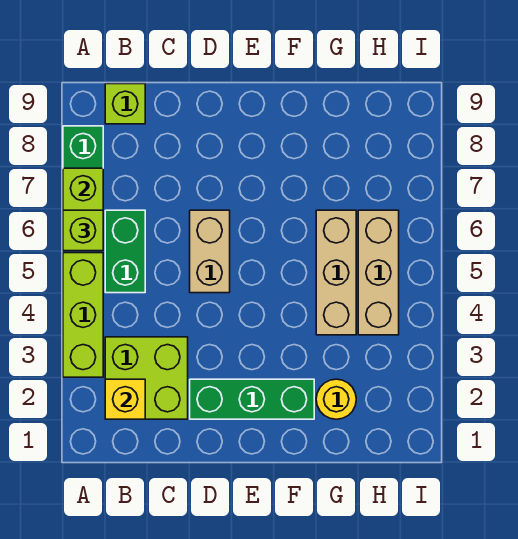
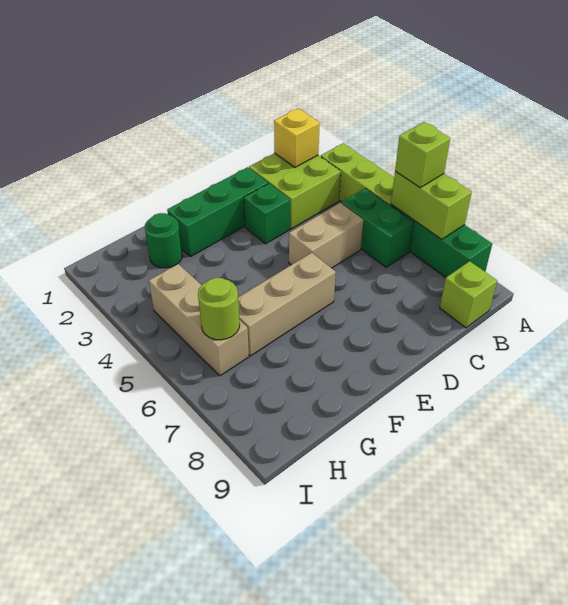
none -> green brick D3 level 1
tan brick D5:D6 level 1 -> tan brick C5:D5 level 1
yellow round brick G2 level 1 -> green round brick G2 level 1
tan brick G4:G6 level 1 -> tan brick E6:G6 level 1
none -> lime round brick H6 level 2

